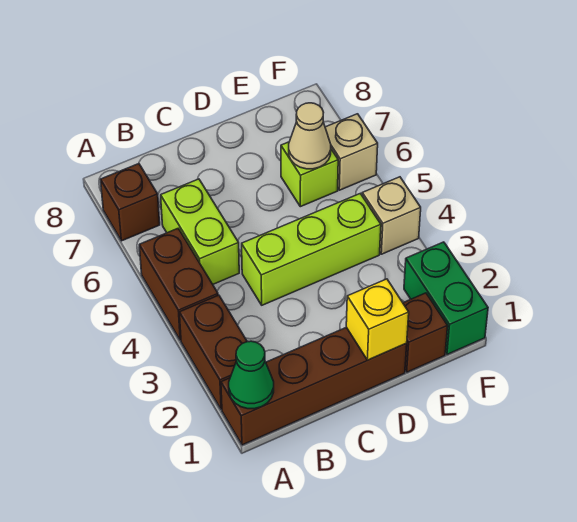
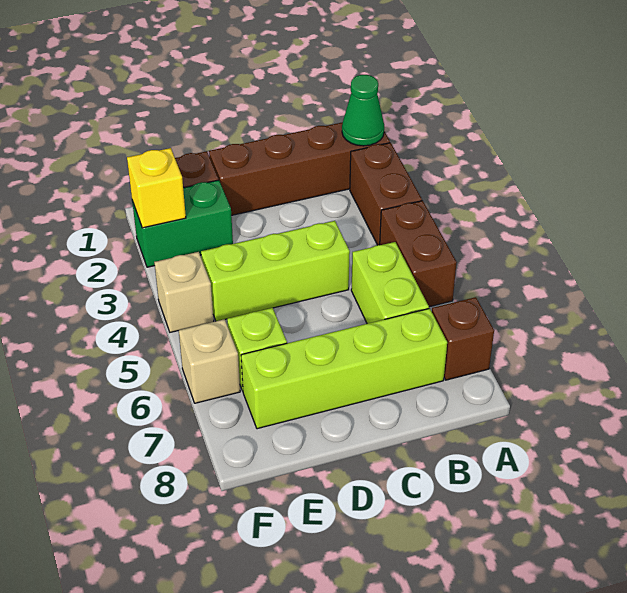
none -> lime brick B7:E7 level 1
yellow brick D1 level 2 -> yellow brick F2 level 2
tan cone E6 level 2 -> none
green brick F1:F2 level 1 -> green brick E2:F2 level 1

